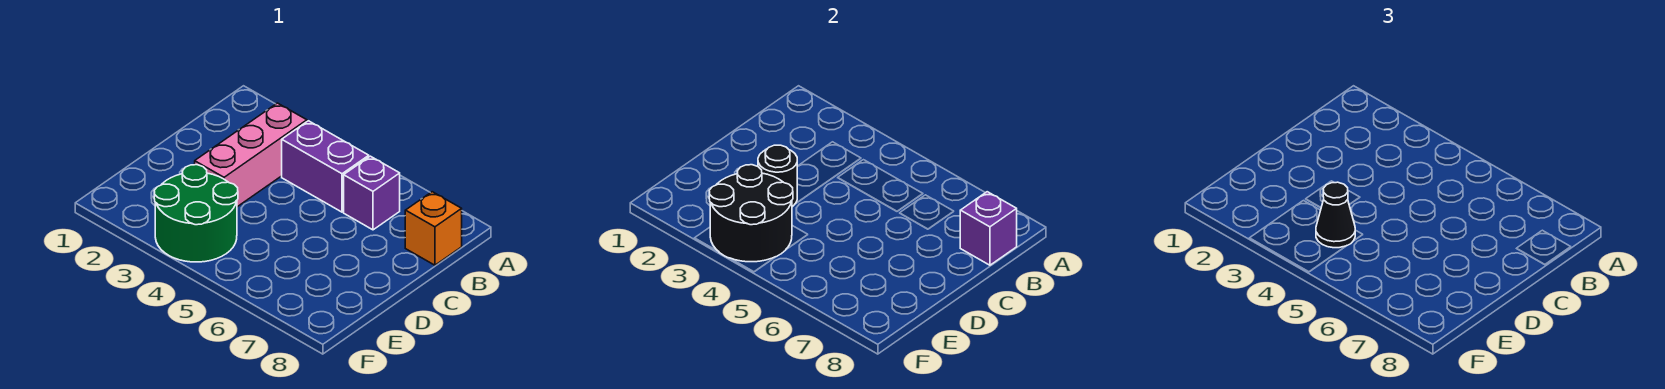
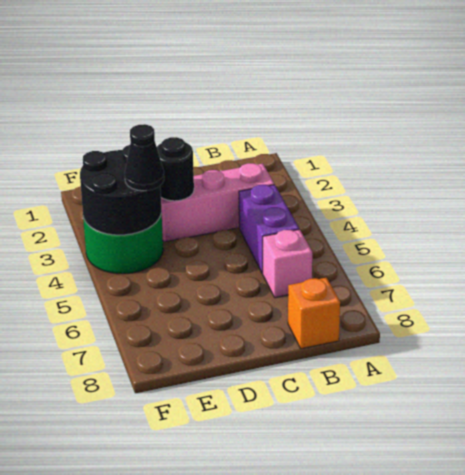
purple brick B6 level 1 -> pink brick B6 level 1
purple brick B8 level 2 -> none

